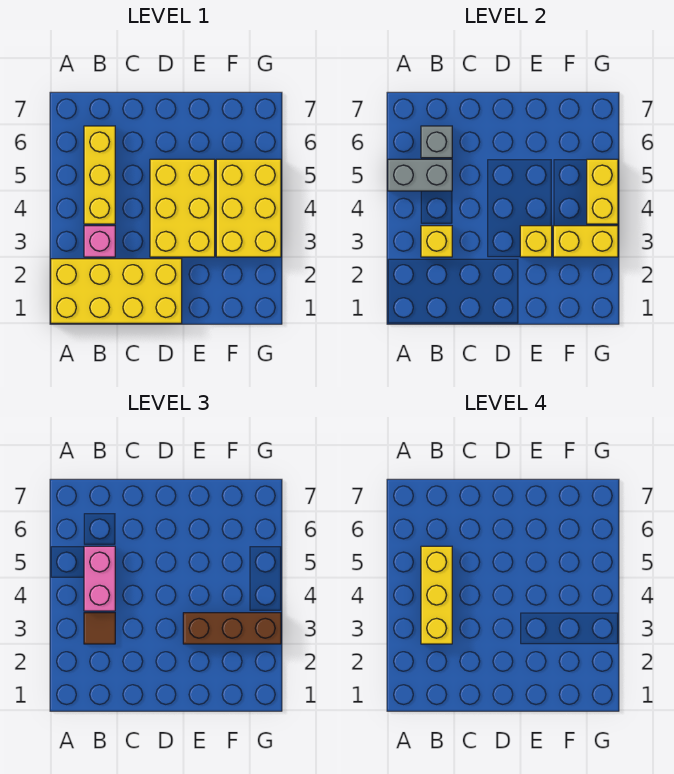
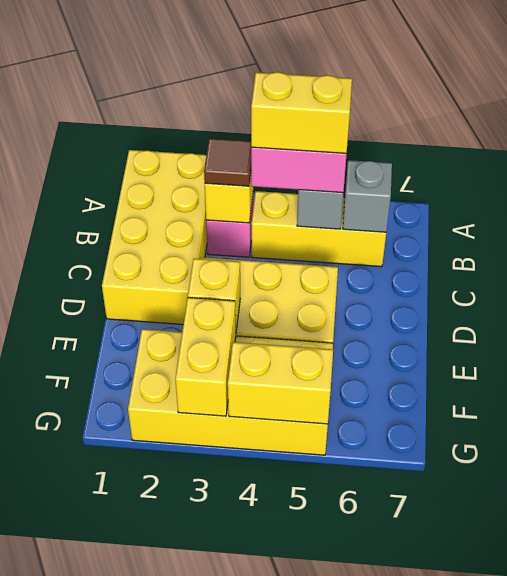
yellow brick B3:B5 level 4 -> yellow brick B4:B5 level 4
brown brick E3:G3 level 3 -> none
yellow brick F3:G5 level 1 -> yellow brick F2:G5 level 1

